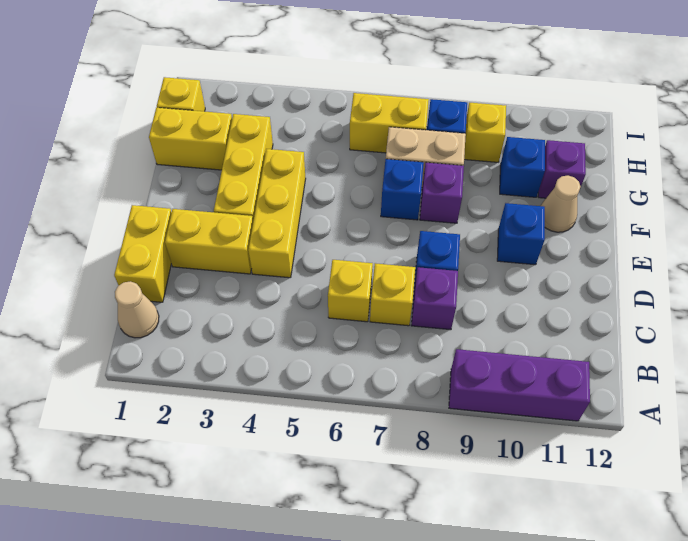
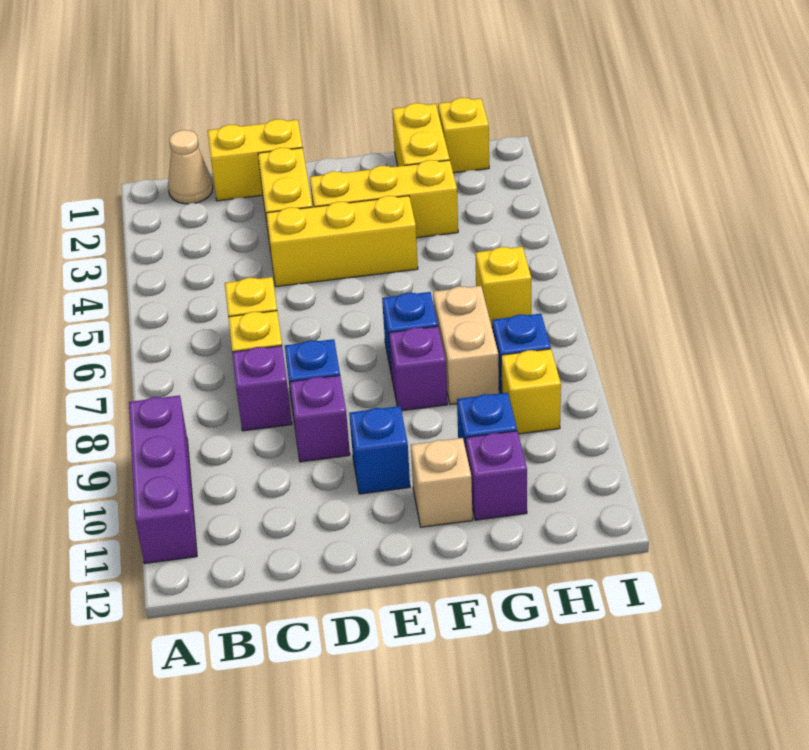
none -> purple brick D9 level 1
tan cone F11 level 1 -> tan brick F11 level 1
yellow brick H6:H7 level 1 -> yellow brick H6 level 1

